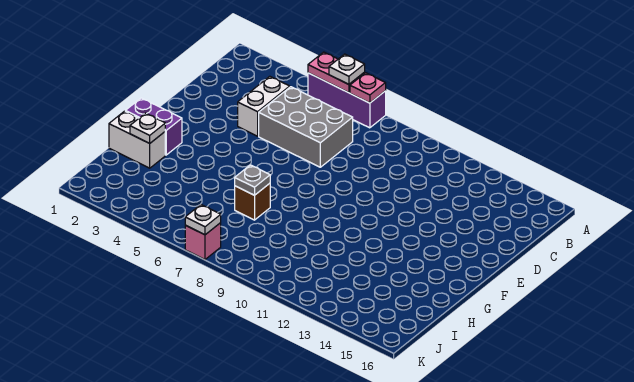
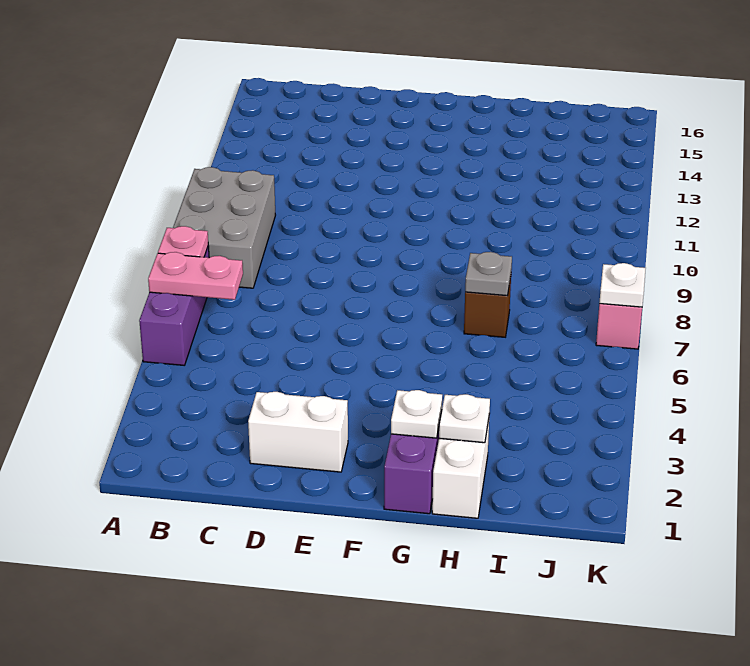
pink plate A5:A6 level 2 -> pink plate A6:B6 level 2
white plate A6 level 3 -> white plate G2 level 2
white brick C4:D4 level 1 -> white brick D2:E2 level 1
grey brick C5:D7 level 1 -> grey brick A8:B10 level 1

